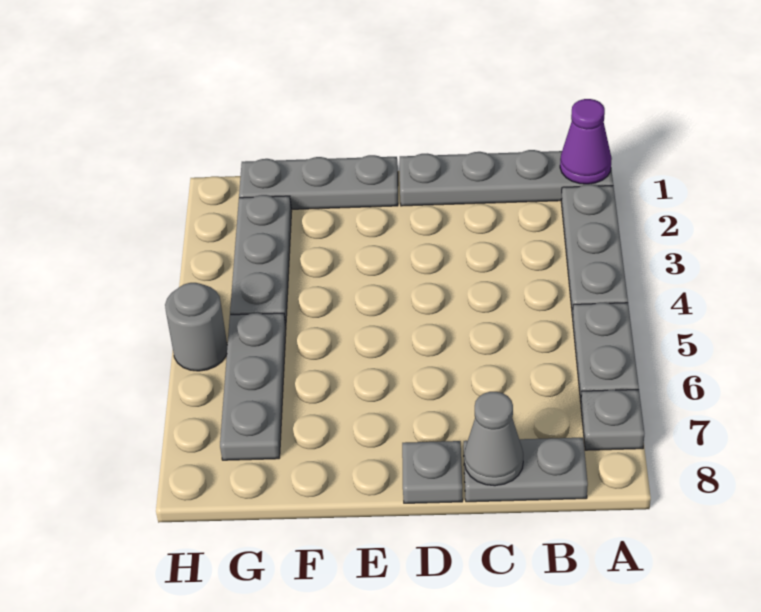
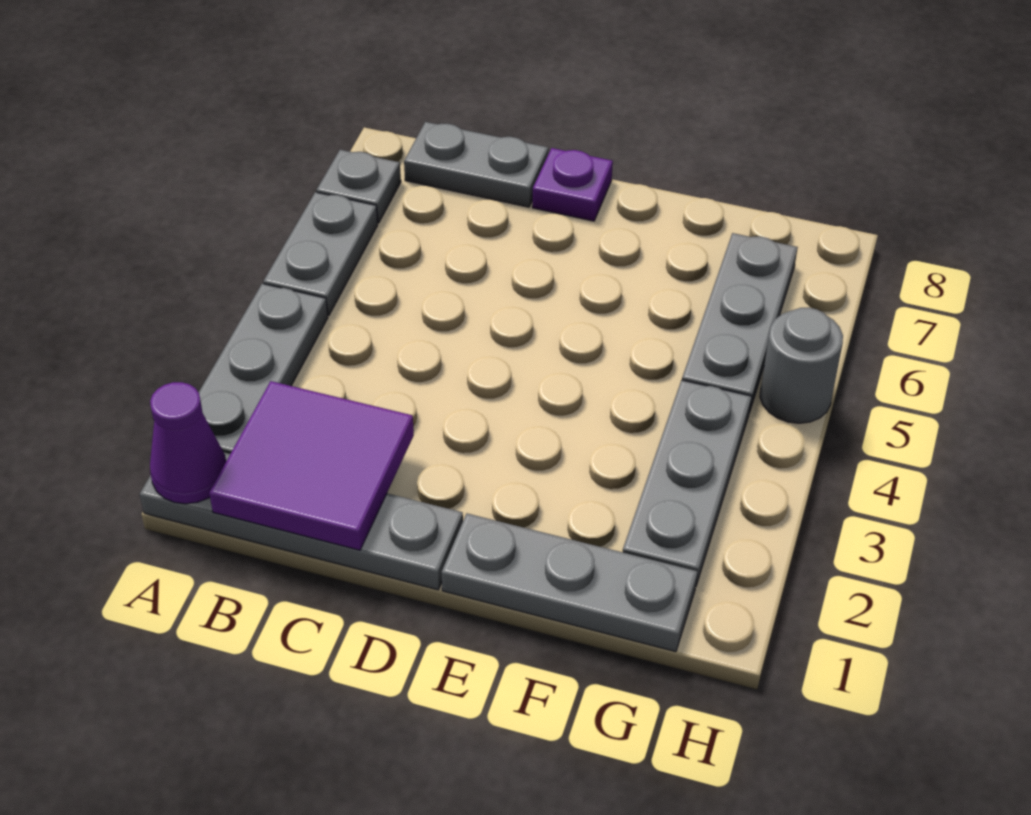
none -> purple tile B1:C2 level 2
grey cone C8 level 2 -> none
grey plate D8 level 1 -> purple plate D8 level 1

